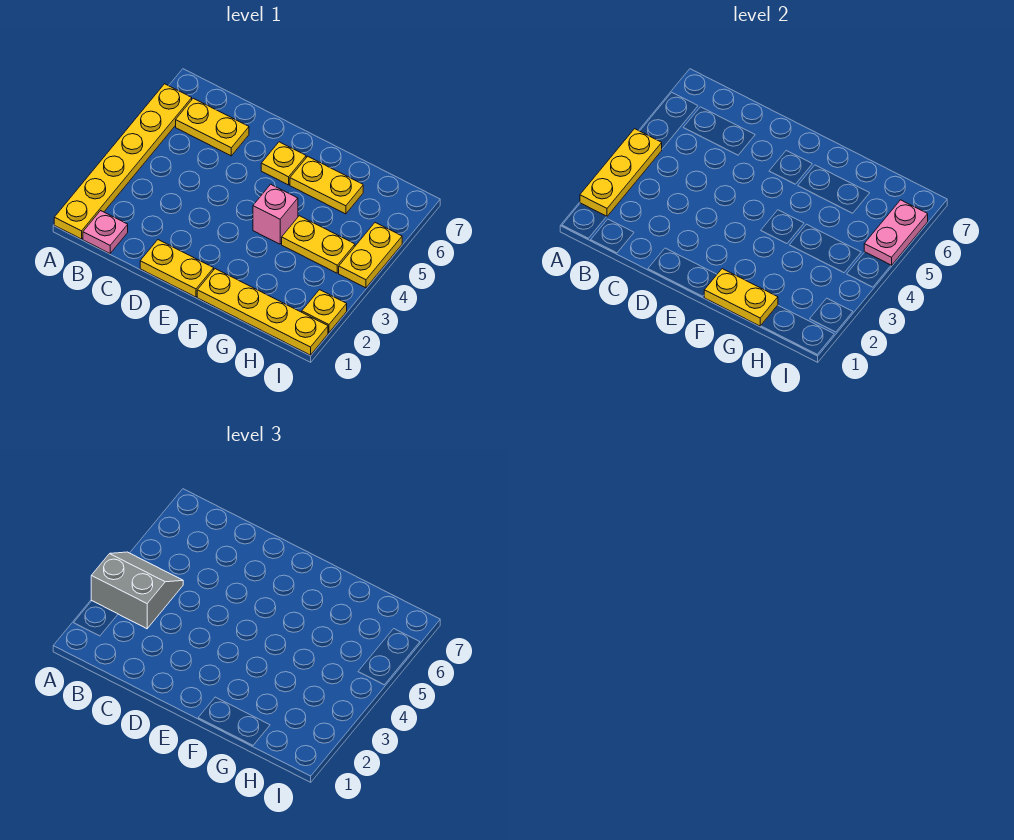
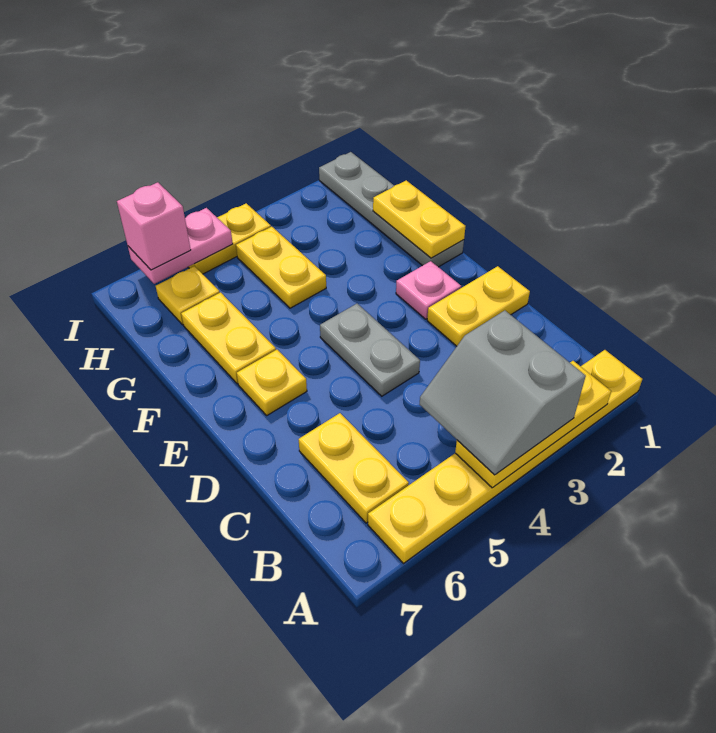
pink plate B1 level 1 -> pink plate E2 level 1
yellow plate D1:E1 level 1 -> yellow plate D1:D2 level 1
none -> grey plate D4:E4 level 1
yellow plate F1:I1 level 1 -> grey plate F1:I1 level 1
pink brick F4 level 1 -> pink brick I6 level 3
yellow plate I2 level 1 -> yellow plate H6 level 1

